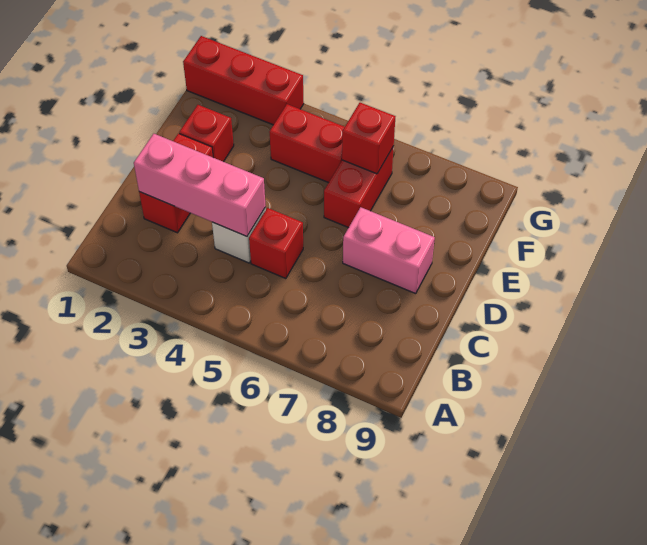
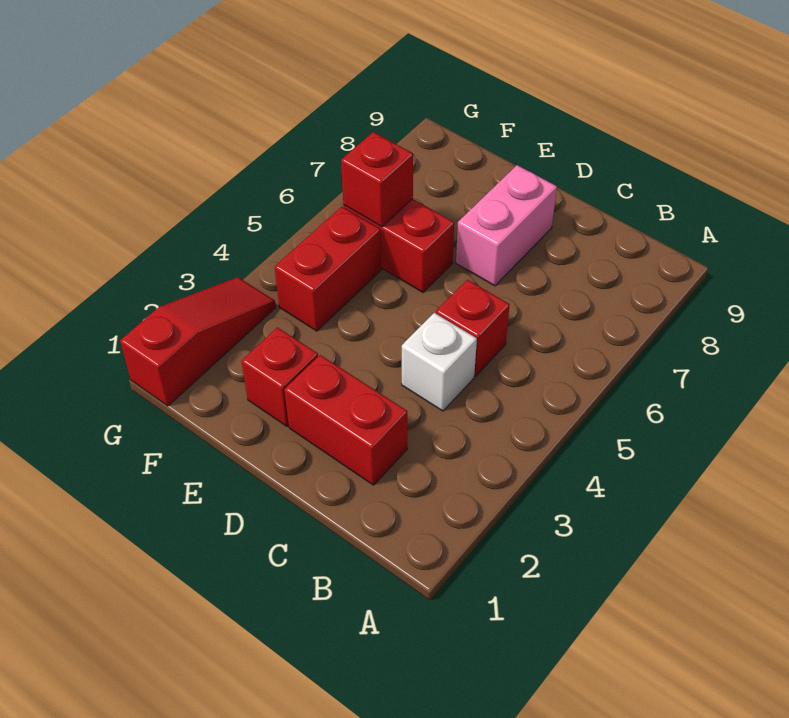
pink brick C2:C4 level 2 -> none
red brick G1:G3 level 1 -> red slope G1:G3 level 1 top 1

